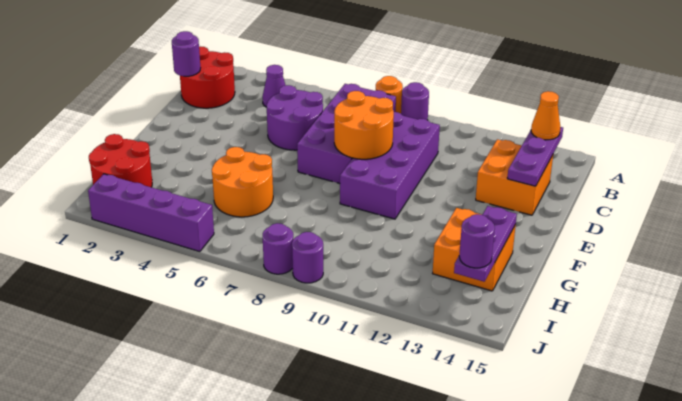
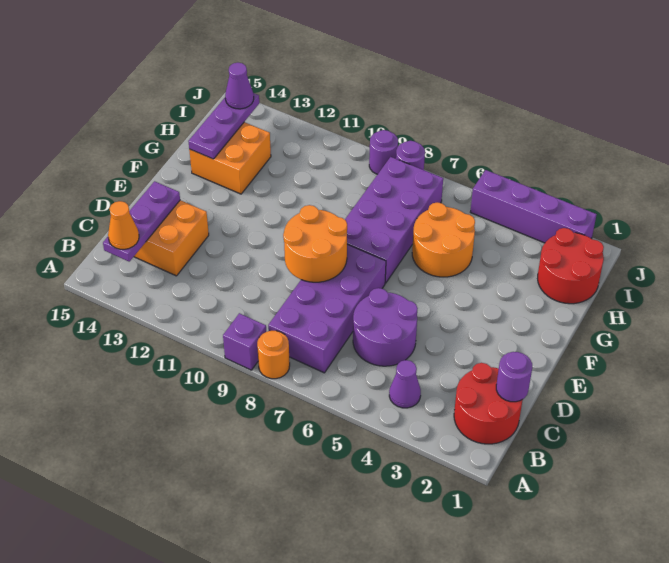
purple round brick A9 level 1 -> purple brick A9 level 1
purple brick C9:F10 level 1 -> purple brick F7:I8 level 1
purple round brick I14 level 3 -> purple cone I14 level 3

